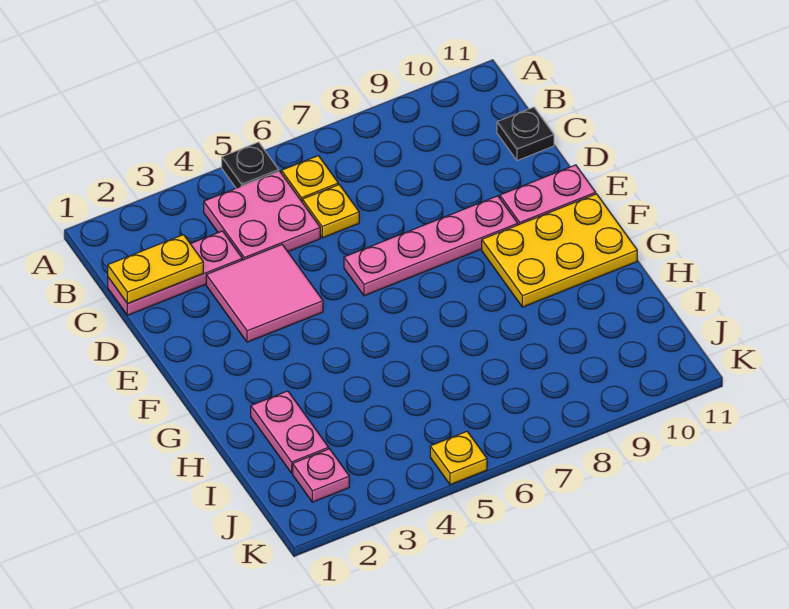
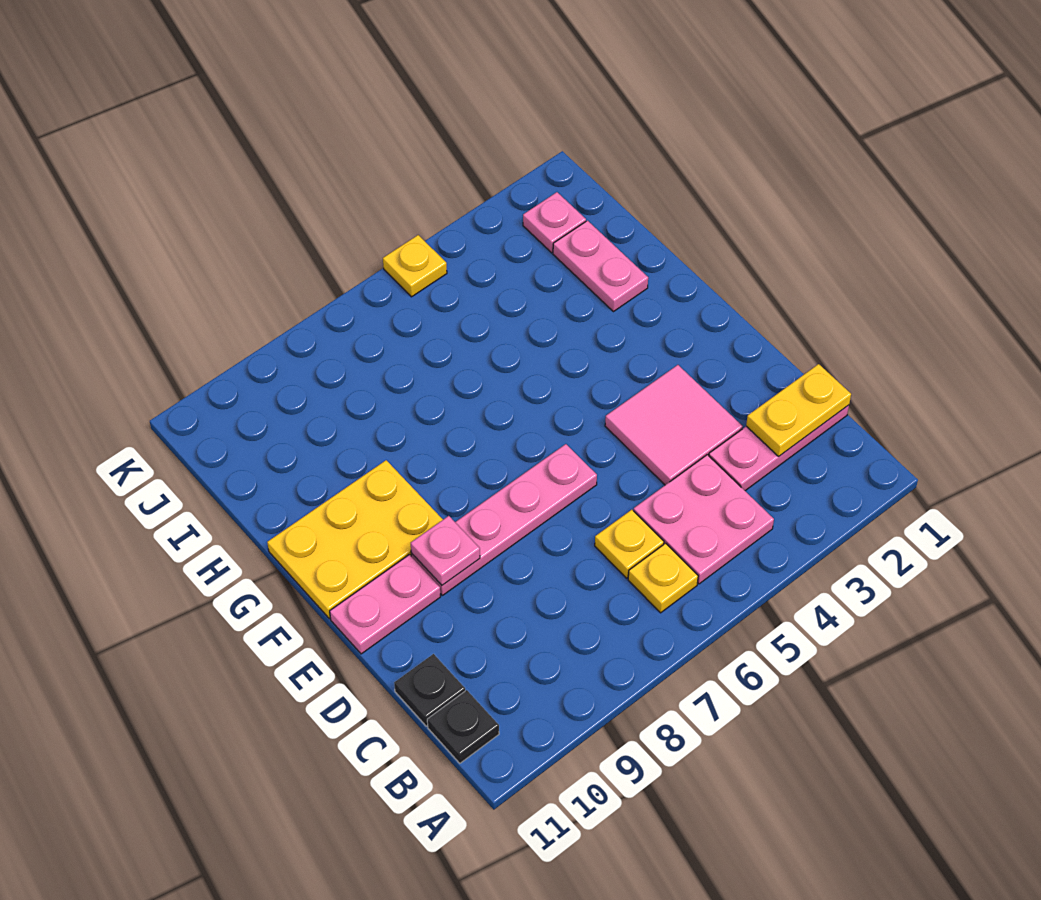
black plate A5 level 1 -> black plate B11 level 1
none -> pink plate E9 level 2

